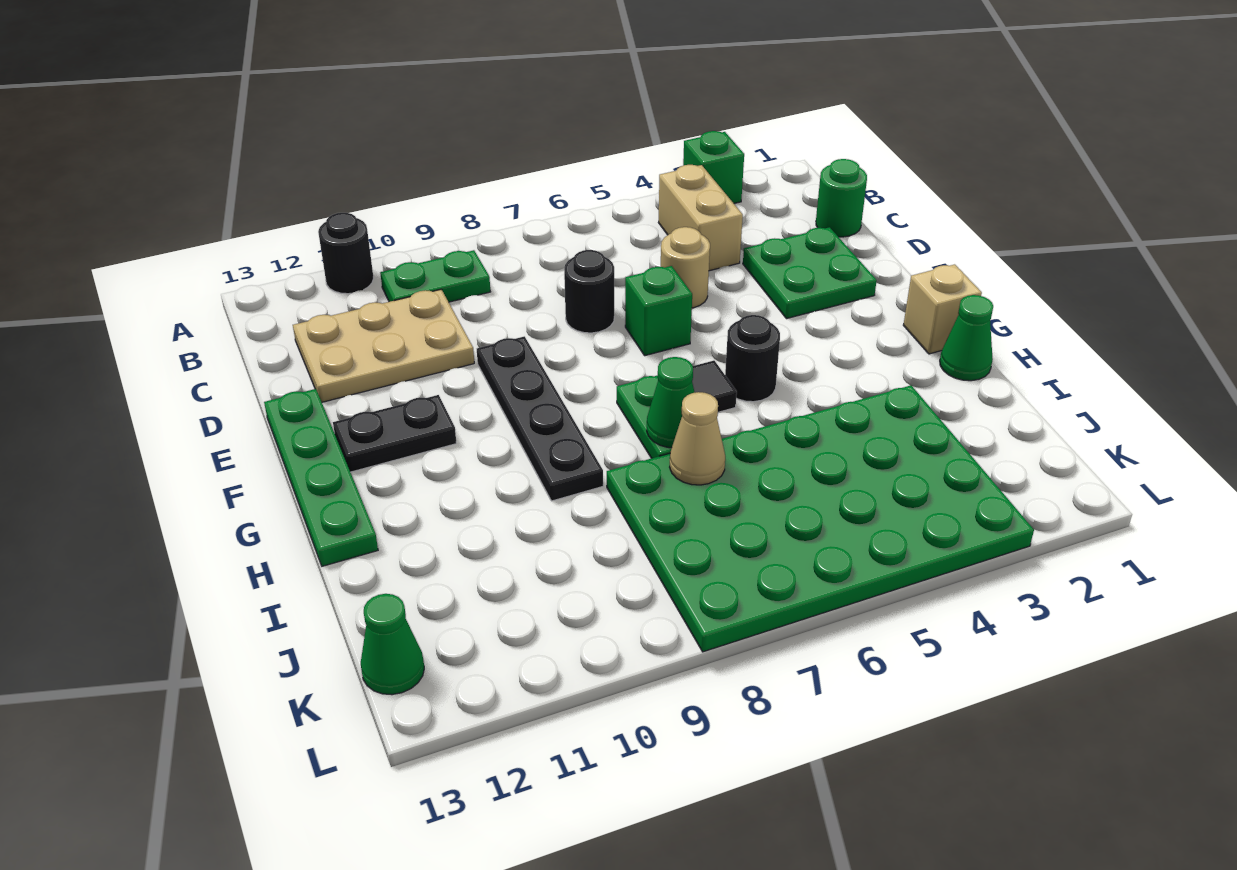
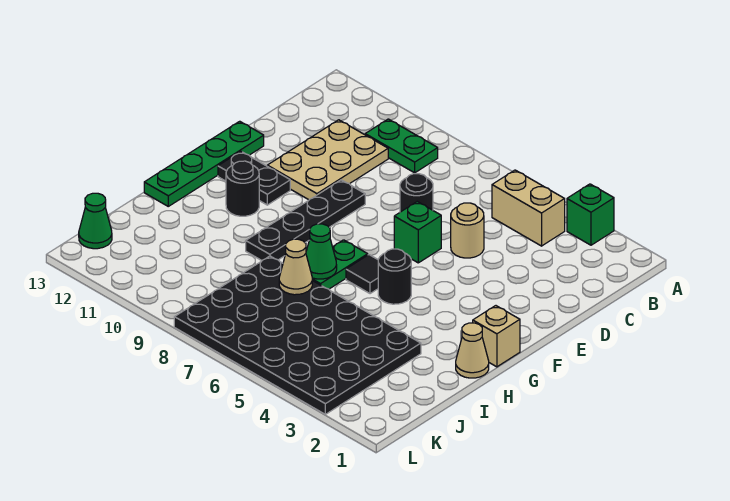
black round brick A11 level 1 -> black round brick G11 level 1
tan brick B4:C4 level 1 -> tan brick B4:B5 level 1
green round brick C1 level 1 -> none
tan plate C10:D12 level 1 -> tan plate C10:E11 level 1
green plate D2:E3 level 1 -> none
green cone H1 level 1 -> tan cone H1 level 1
green plate I3:L8 level 1 -> black plate I3:L8 level 1

